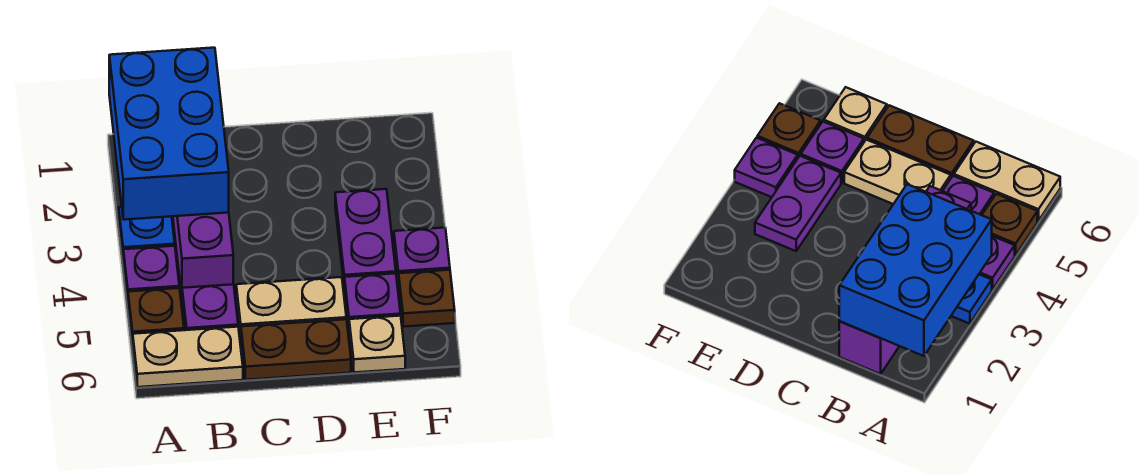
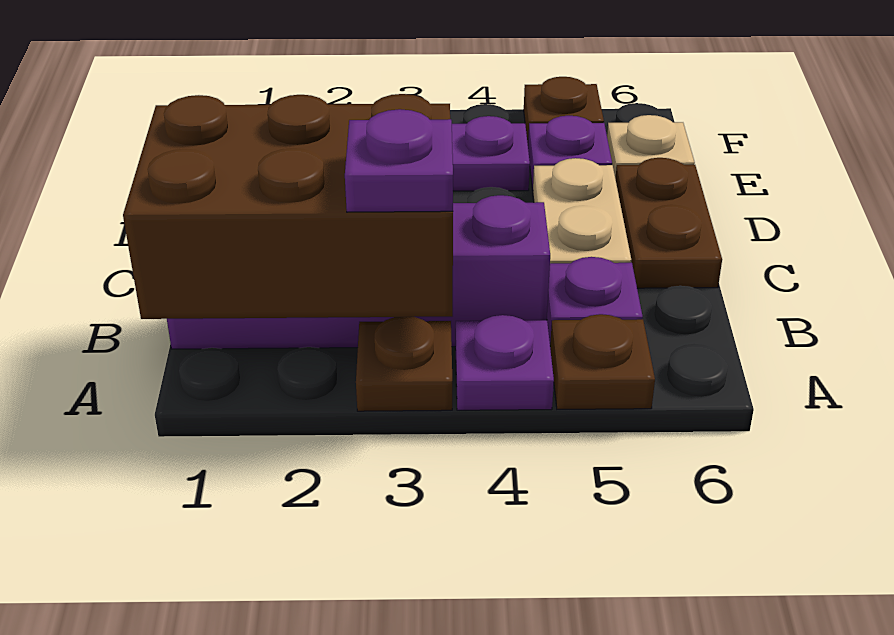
blue brick A1:B3 level 2 -> brown brick A1:B3 level 2
blue plate A3 level 1 -> brown plate A3 level 1
tan plate A6:B6 level 1 -> none
purple plate F4 level 1 -> purple plate A3 level 3

